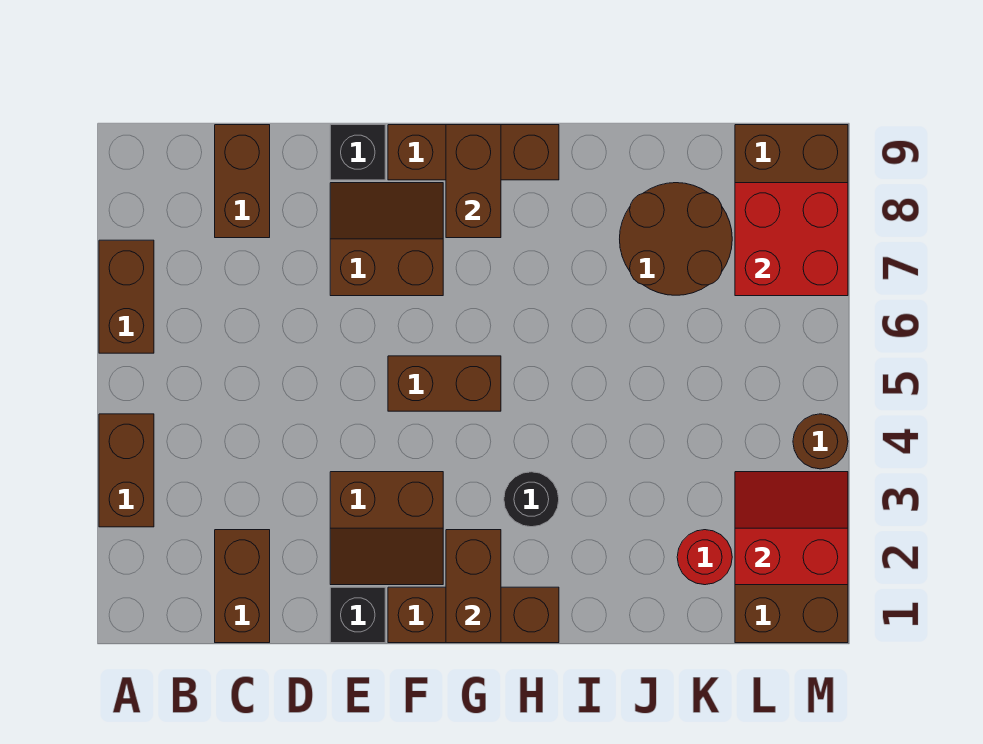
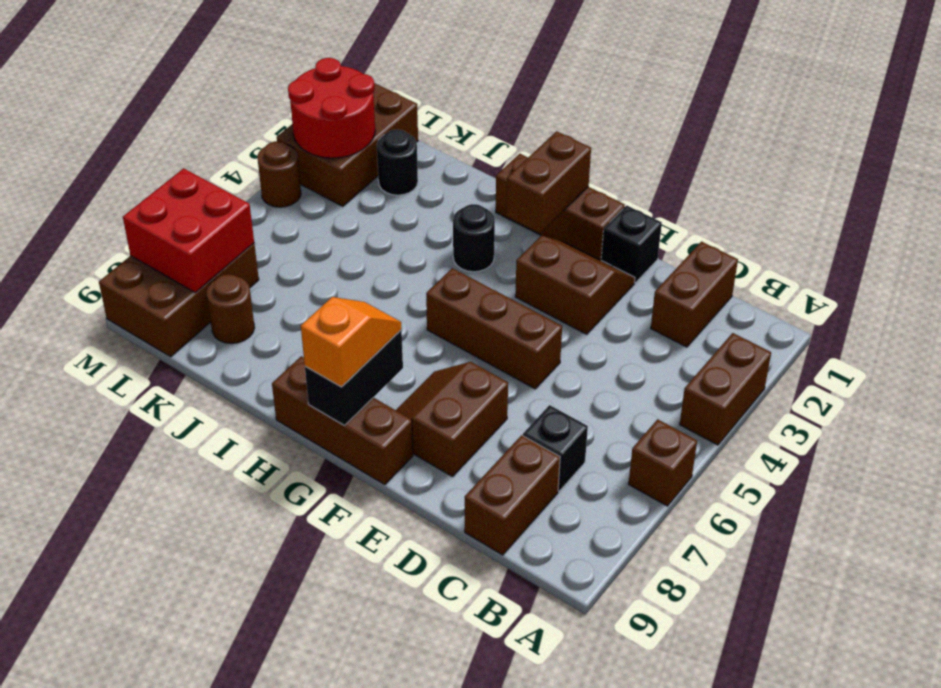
brown brick A6:A7 level 1 -> brown brick A6 level 1
brown slope E7:F8 level 1 top 7 -> brown slope E7:F8 level 1 top E
black brick E9 level 1 -> black brick C7 level 1
brown brick F5:G5 level 1 -> brown brick E5:G5 level 1
brown brick G8:G9 level 2 -> black brick G8:G9 level 2
none -> orange slope G8:G9 level 3 top 9
brown round brick J7:K8 level 1 -> brown round brick K8 level 1
red round brick K2 level 1 -> black round brick K2 level 1
red slope L2:M3 level 2 top 2 -> red round brick L2:M3 level 2

